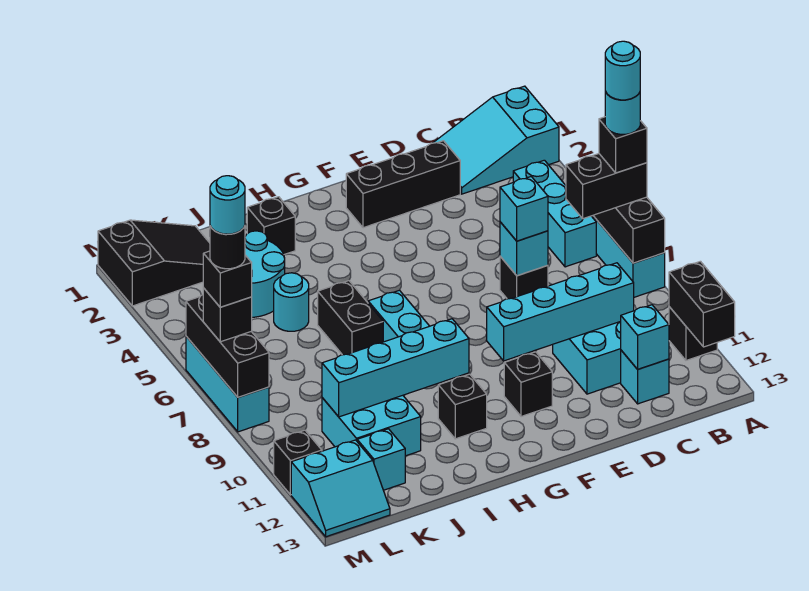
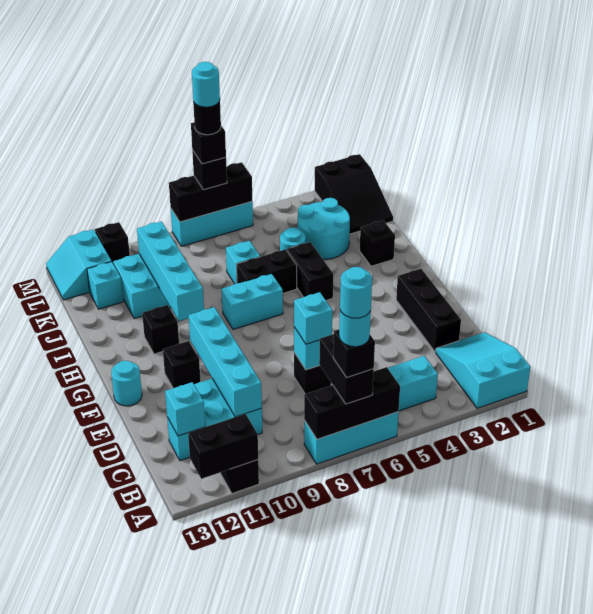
none -> cyan round brick F13 level 1
none -> black brick H5:I5 level 1
none -> cyan brick J7 level 1

